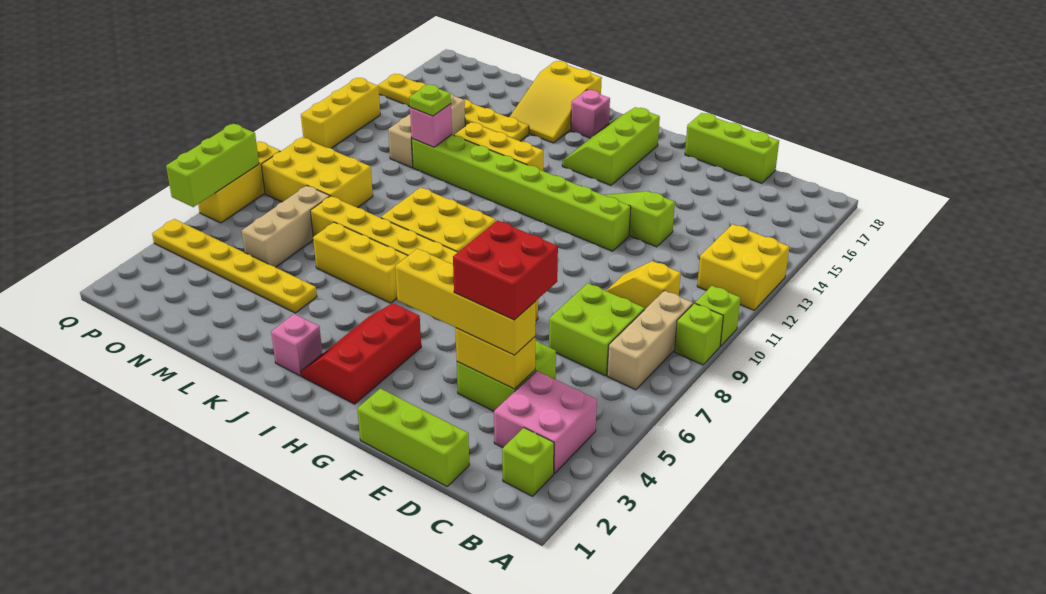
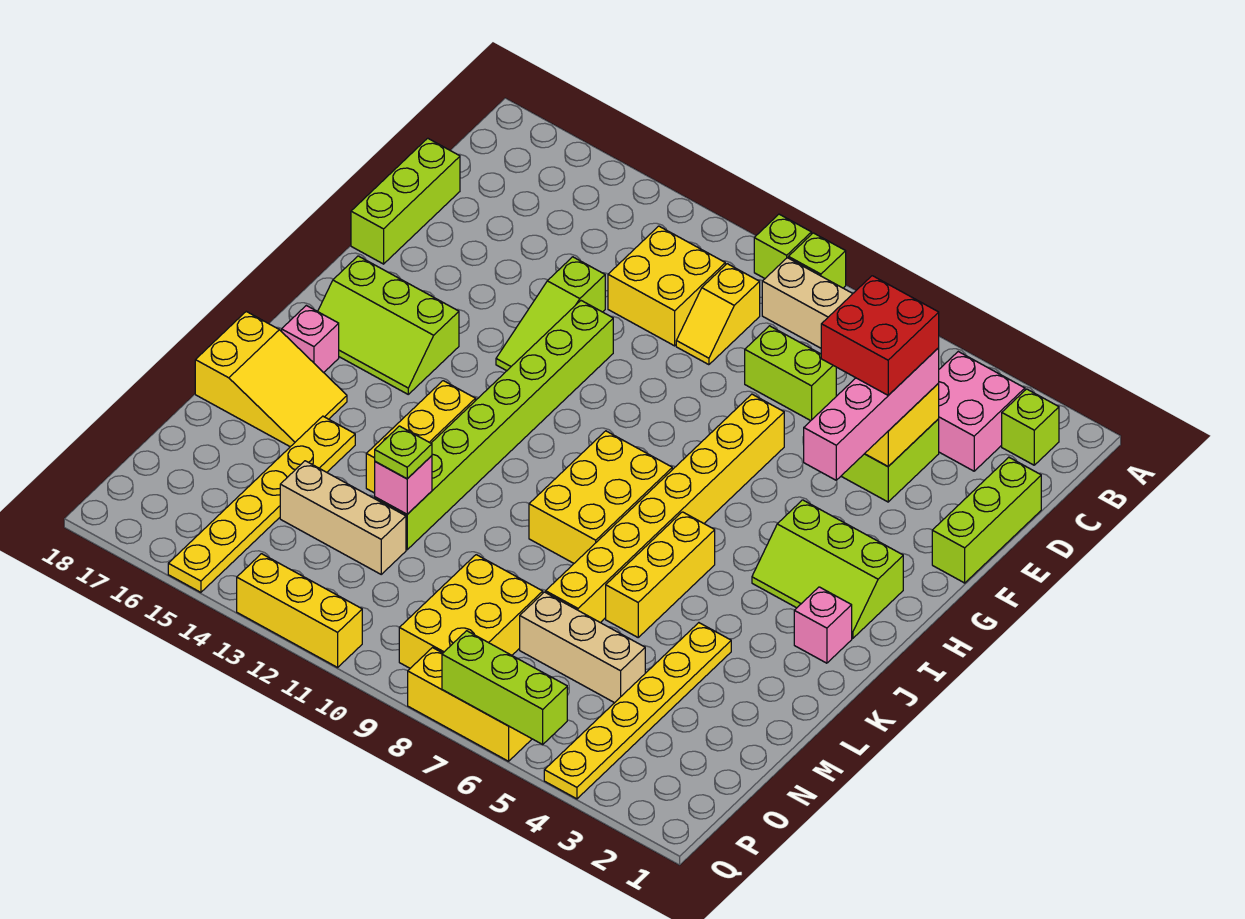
yellow brick A12:B13 level 1 -> yellow brick C11:D12 level 1
lime brick C7:D8 level 1 -> lime brick D7:D8 level 1
yellow brick D4:G4 level 3 -> pink brick D4:G4 level 3
red slope H2:I4 level 1 top H -> lime slope H2:I4 level 1 top H

